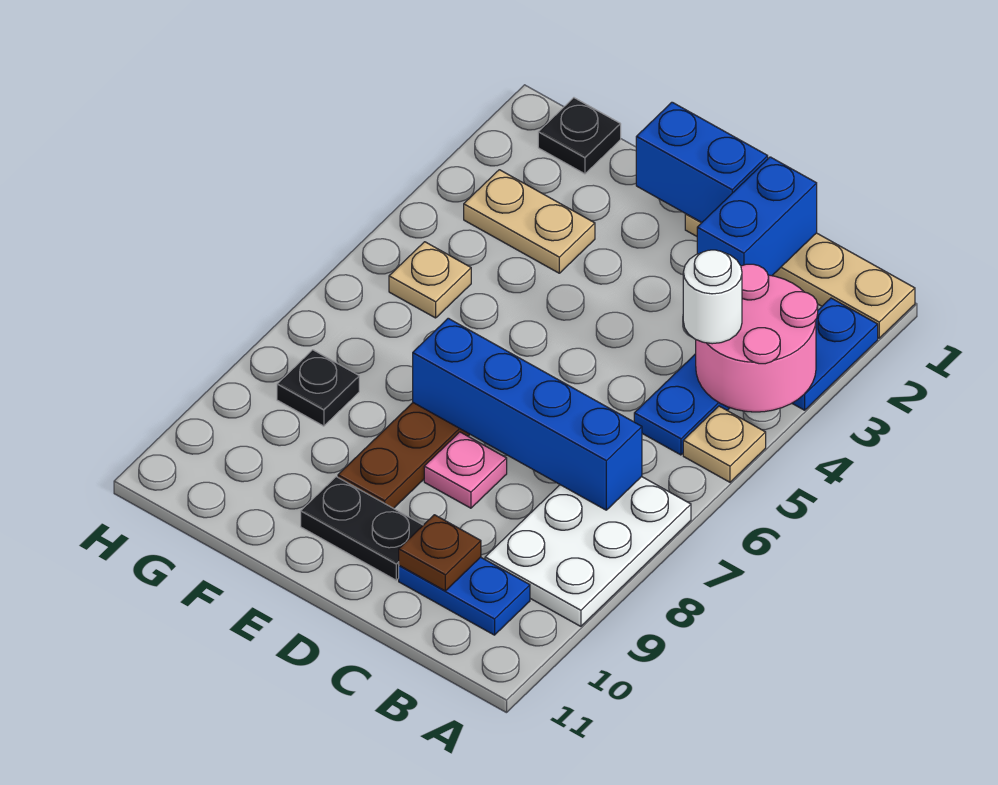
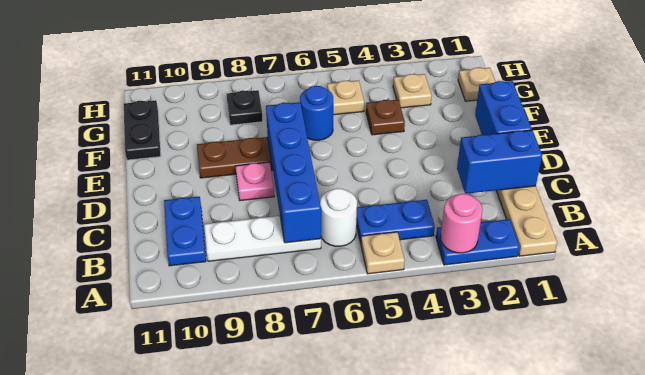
pink round brick A3:B4 level 2 -> pink round brick A3 level 2
white plate A7:B9 level 1 -> white plate B7:B9 level 1
white round brick B4 level 3 -> white round brick B6 level 1
brown plate C10 level 2 -> brown plate F4 level 1
black plate D10:E10 level 1 -> black plate F11:G11 level 1
tan plate F3:G3 level 1 -> tan plate G3 level 1
none -> blue round brick F6 level 1
black plate G1 level 1 -> tan plate G1 level 1

